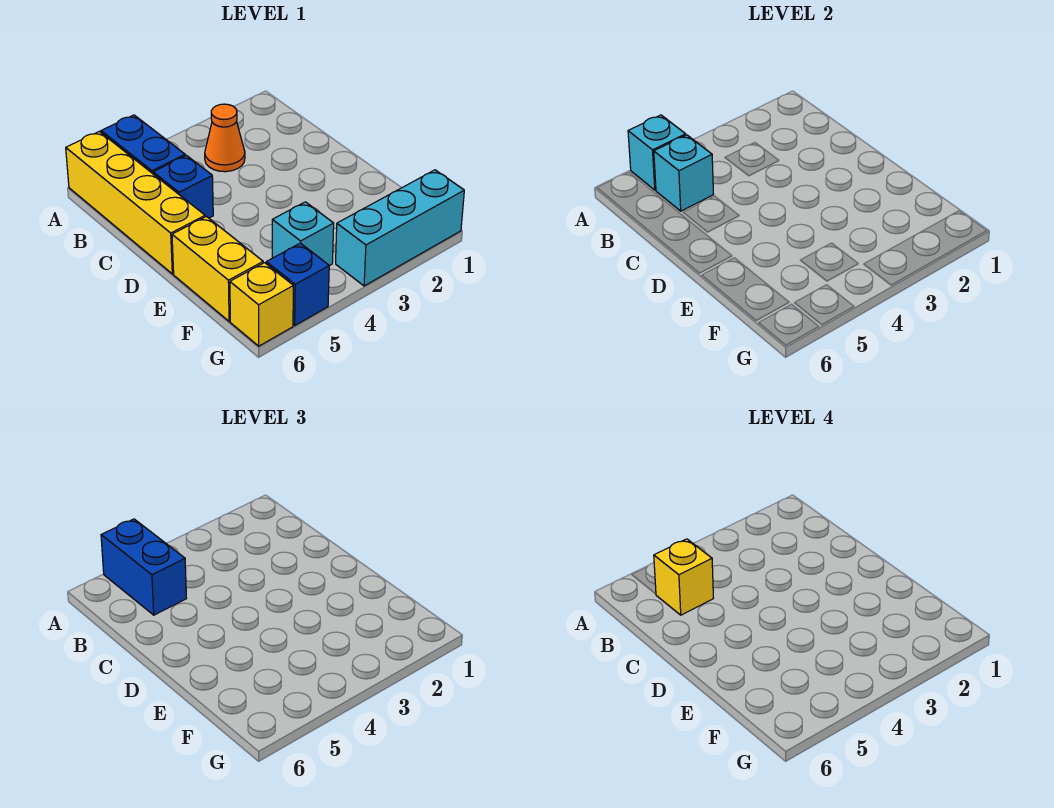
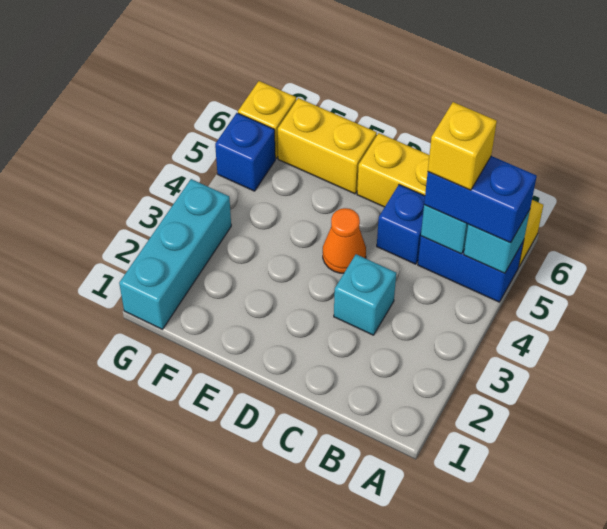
orange cone B3 level 1 -> orange cone D4 level 1
cyan brick F4 level 1 -> cyan brick C3 level 1

